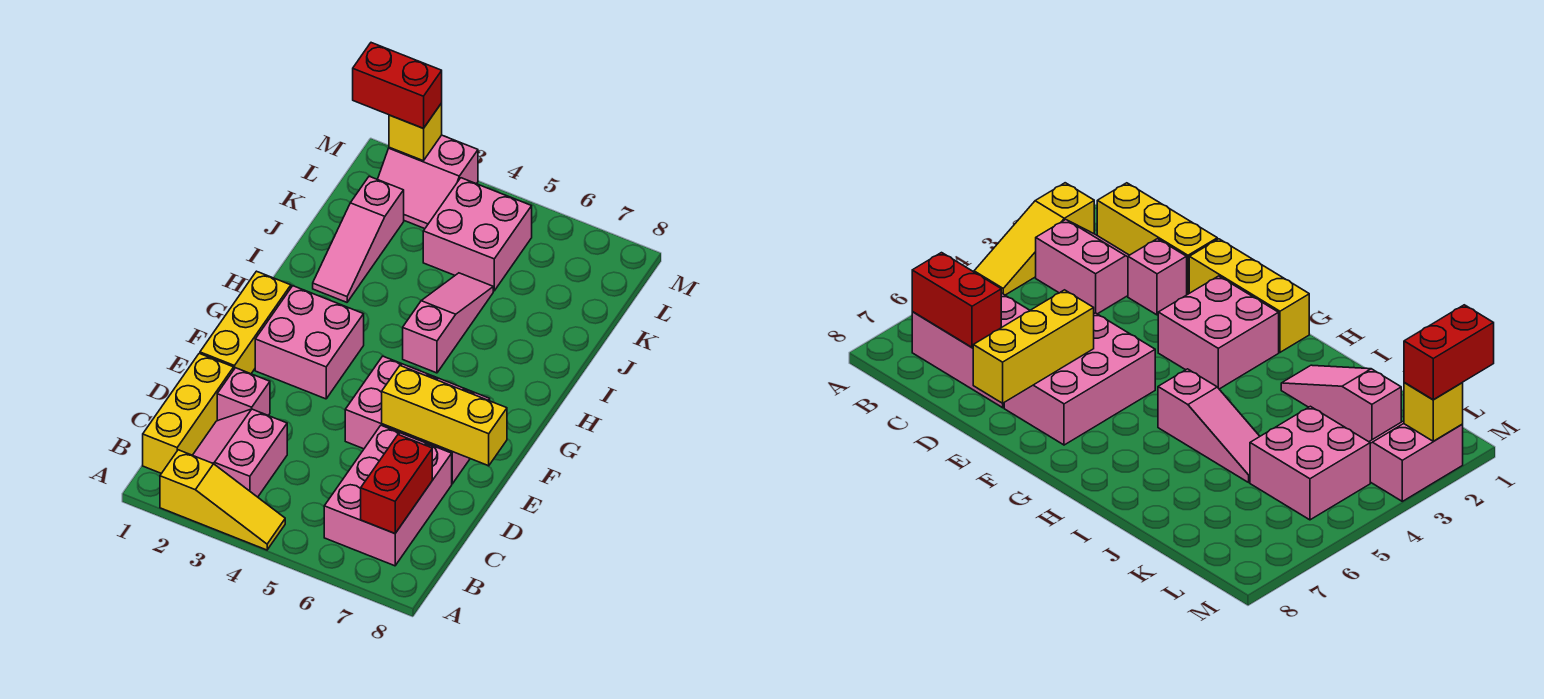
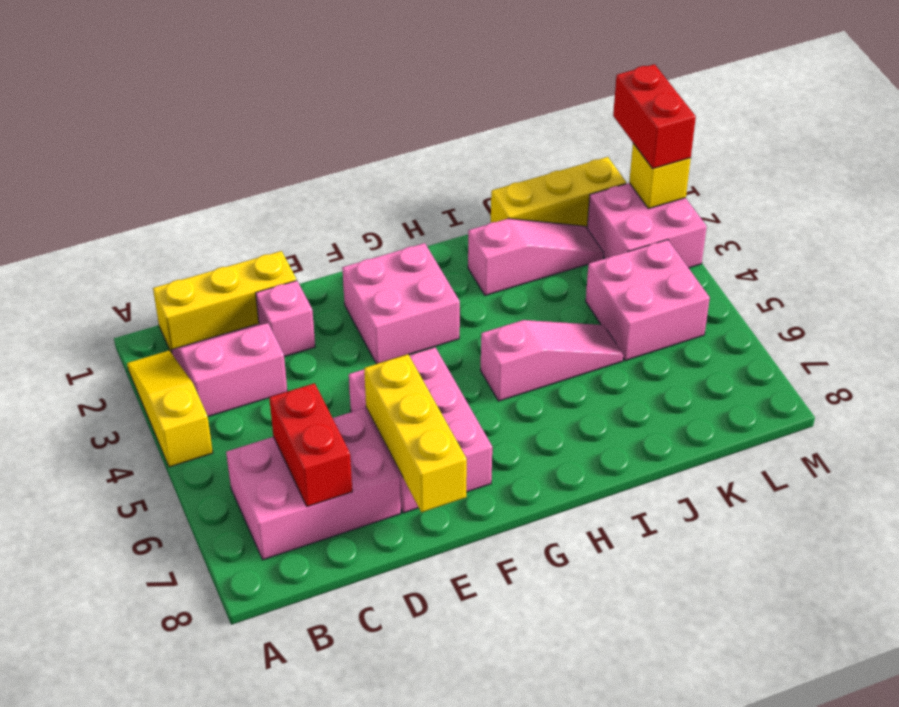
yellow slope A2:A4 level 1 top 2 -> yellow slope A2:A4 level 1 top 4
red brick B7:C7 level 2 -> red brick C6:C7 level 2
yellow brick E1:G1 level 1 -> yellow brick J1:L1 level 1
pink slope I2:K2 level 1 top K -> pink slope I2:K2 level 1 top I
pink slope L2:M3 level 1 top M -> pink brick L2:M3 level 1

